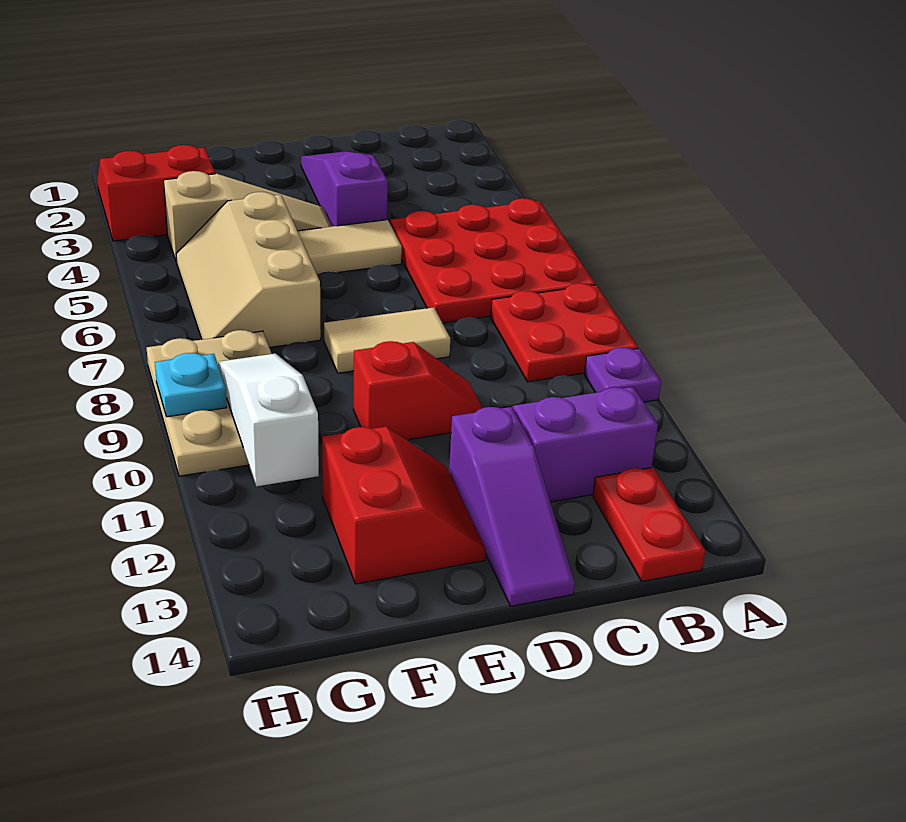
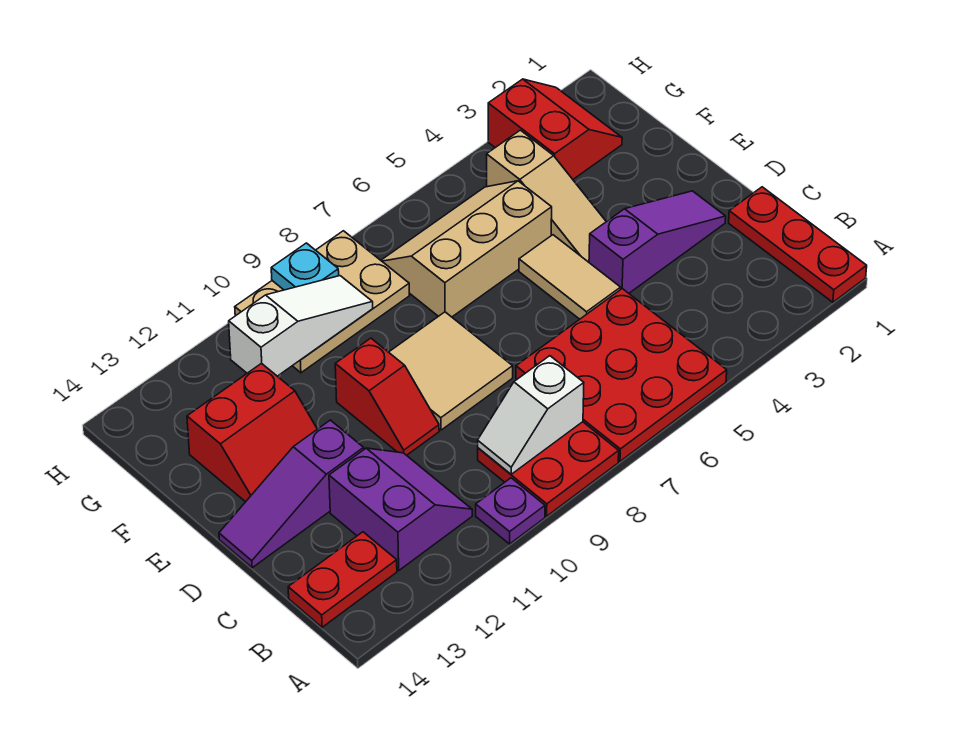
none -> red plate A1:C1 level 1
none -> white slope B8:B9 level 2 top 8
tan tile D8:E8 level 1 -> tan tile D8:E9 level 1

